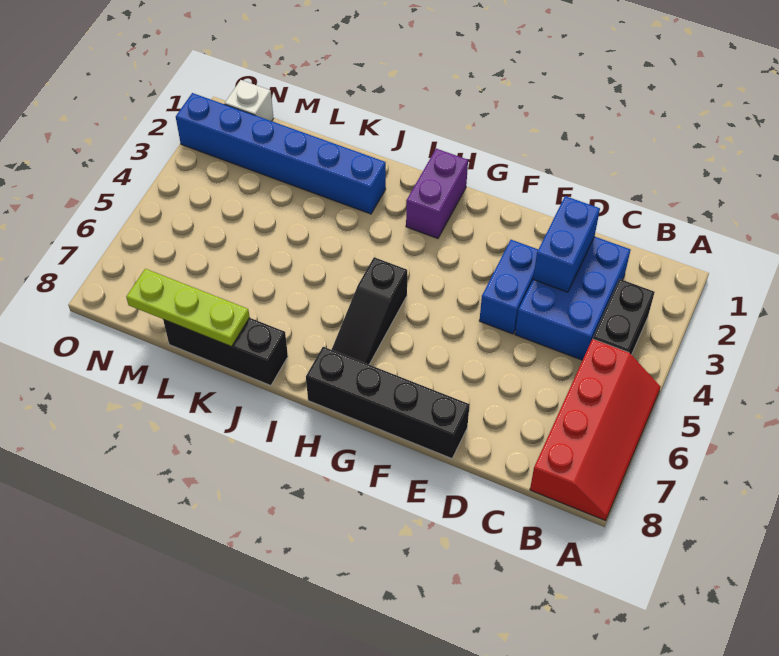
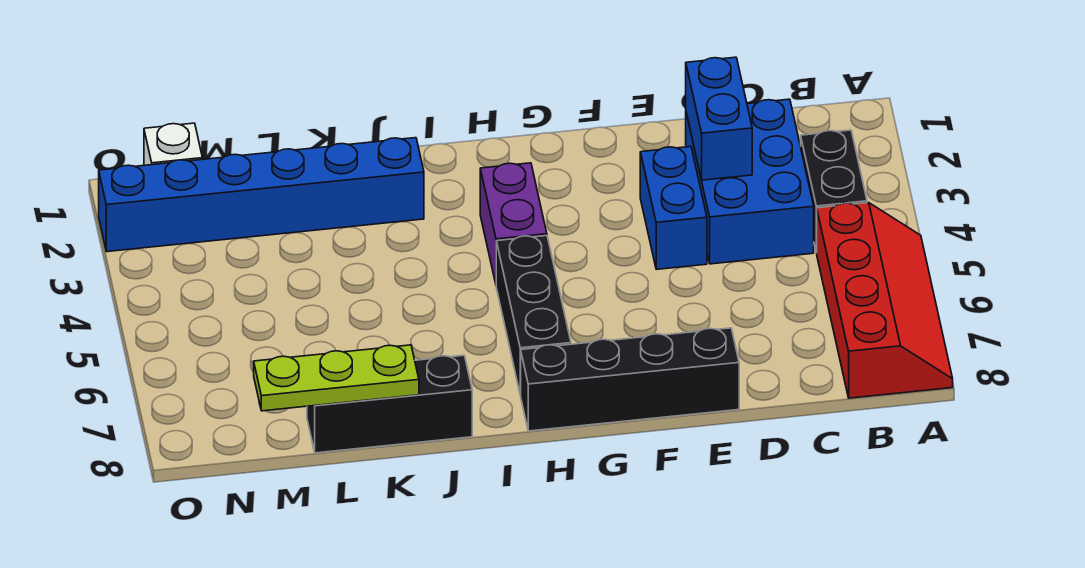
purple brick H1:H2 level 1 -> purple brick H3:H4 level 1
black slope H5:H7 level 1 top 5 -> black brick H5:H7 level 1

